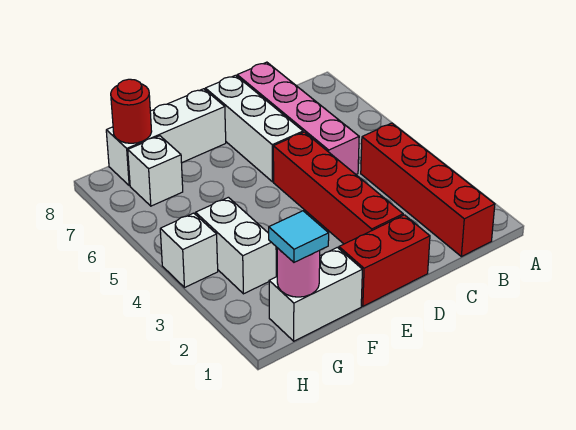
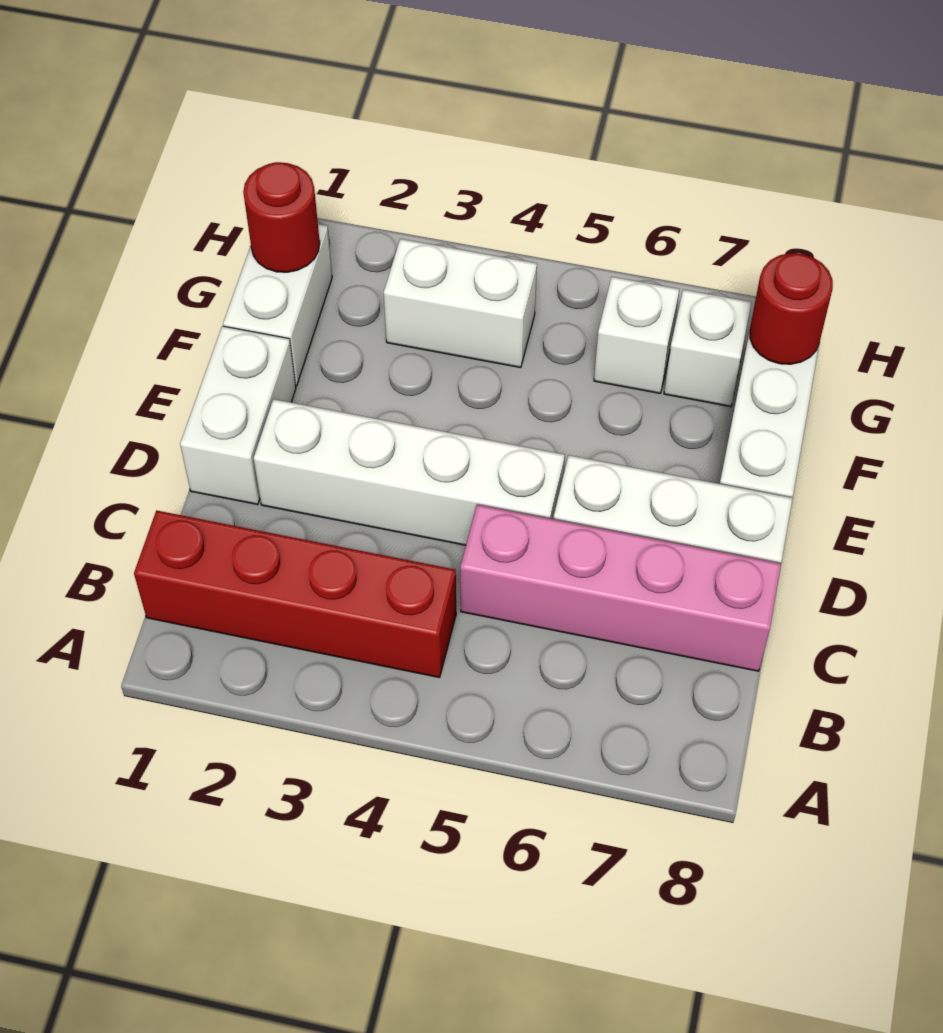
red brick D1:E1 level 1 -> white brick D1:E1 level 1
red brick D2:D5 level 1 -> white brick D2:D5 level 1
pink round brick G1 level 2 -> red round brick G1 level 2
cyan tile G1 level 3 -> none
white brick H4 level 1 -> white brick G6 level 1

